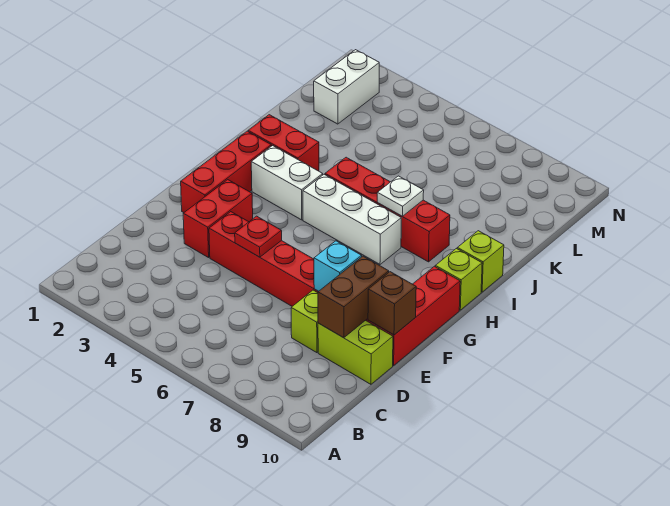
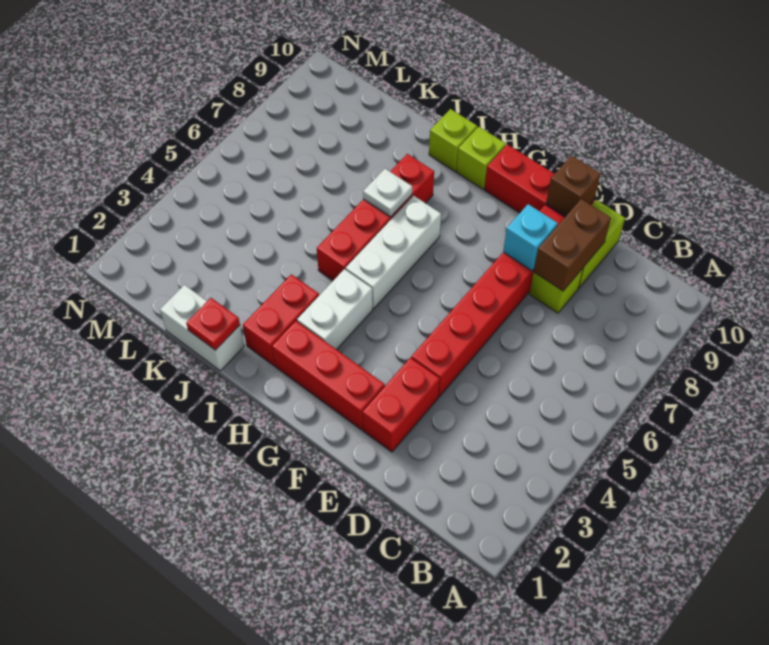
brown brick D9:E9 level 2 -> brown brick D8:D9 level 2
red brick E3:F3 level 1 -> red brick E2:E3 level 1
red plate E5 level 2 -> red plate J1 level 2
white brick L2:M2 level 1 -> white brick J1:K1 level 1

